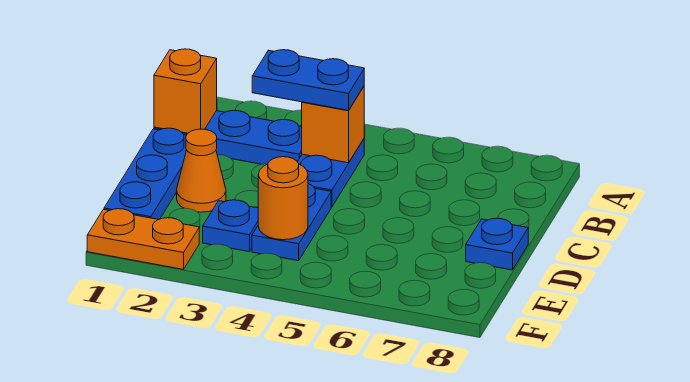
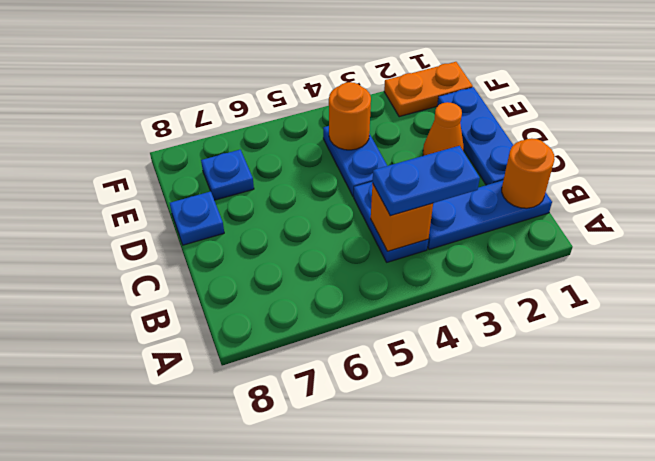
orange brick B1 level 2 -> orange round brick B1 level 2
blue plate E3 level 1 -> blue plate E7 level 1

